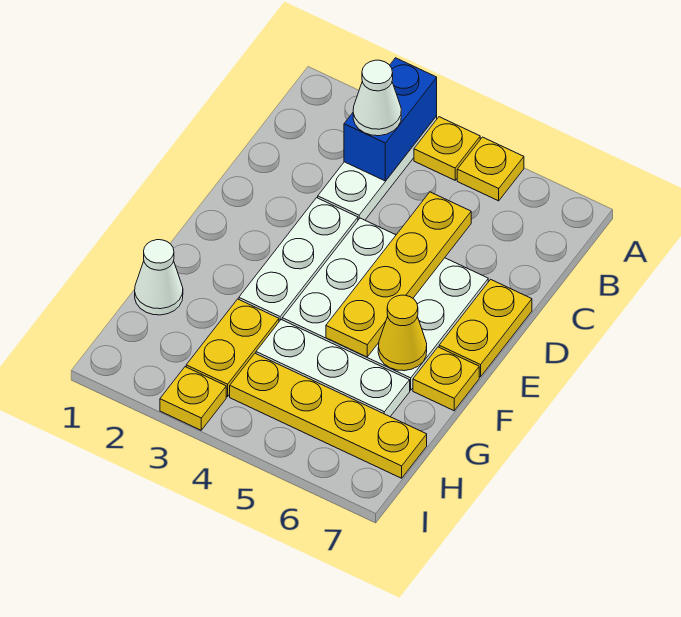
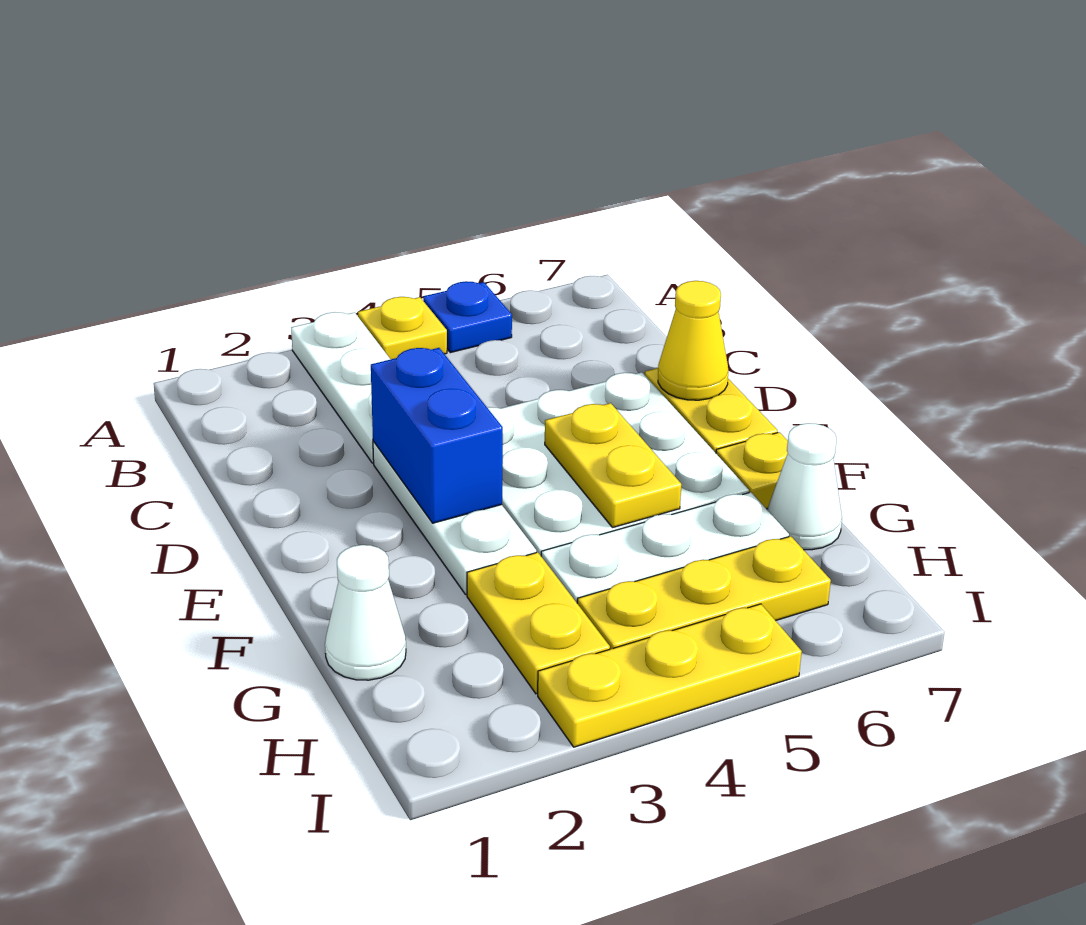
blue brick A3:B3 level 2 -> blue brick D3:E3 level 2
yellow plate A5 level 1 -> blue plate A5 level 1
white cone B3 level 3 -> white cone G7 level 1
yellow plate C5:F5 level 2 -> yellow plate E5:F5 level 2
yellow cone F6 level 2 -> yellow cone D7 level 2
yellow plate H4:H7 level 1 -> yellow plate H4:H6 level 1
yellow plate I3 level 1 -> yellow plate I3:I5 level 1

